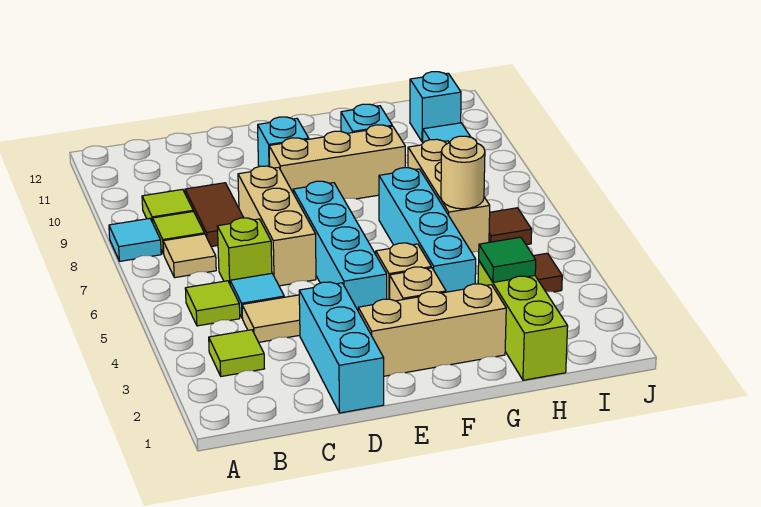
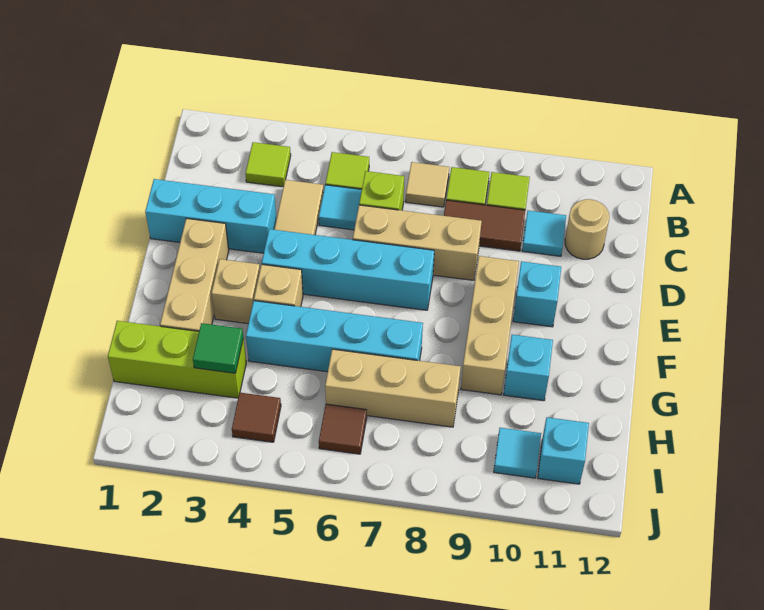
cyan tile A8 level 1 -> cyan tile C10 level 1
tan round brick H6 level 2 -> tan round brick C11 level 1

